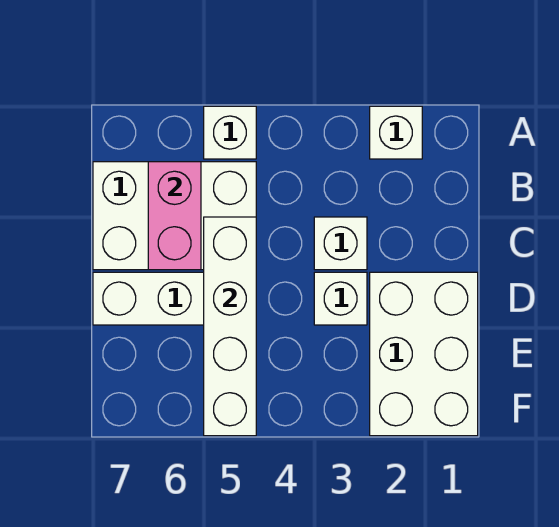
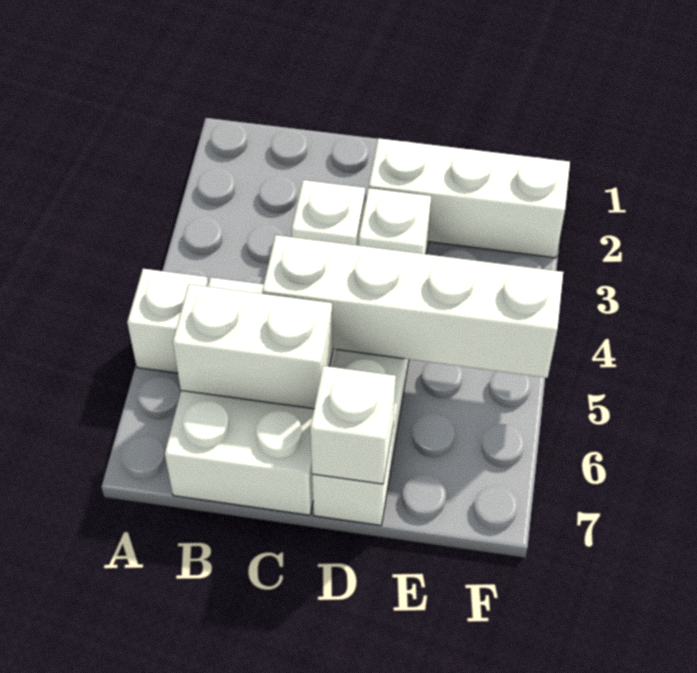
white brick A2 level 1 -> white brick D7 level 2
pink brick B6:C6 level 2 -> white brick B6:C6 level 2
white brick D1:F2 level 1 -> white brick D2:F2 level 1

